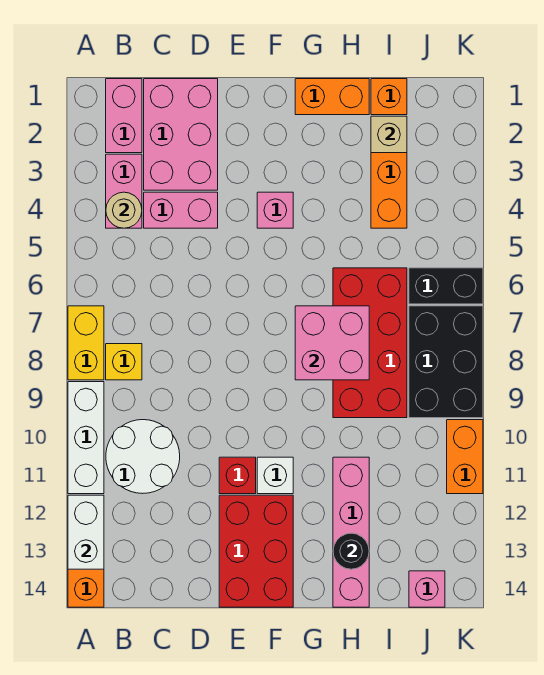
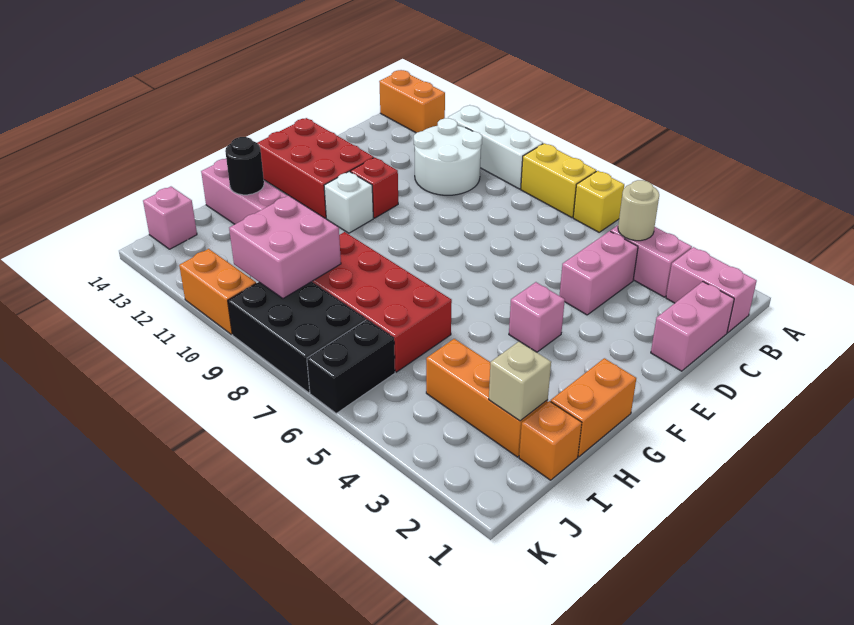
white brick A12:A13 level 2 -> none
yellow brick B8 level 1 -> yellow brick A6 level 1
pink brick C1:D3 level 1 -> pink brick C1:D1 level 1
pink brick G7:H8 level 2 -> pink brick I9:J10 level 2

